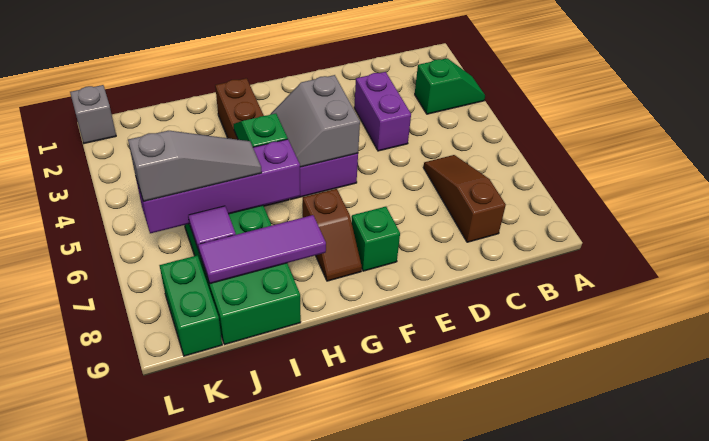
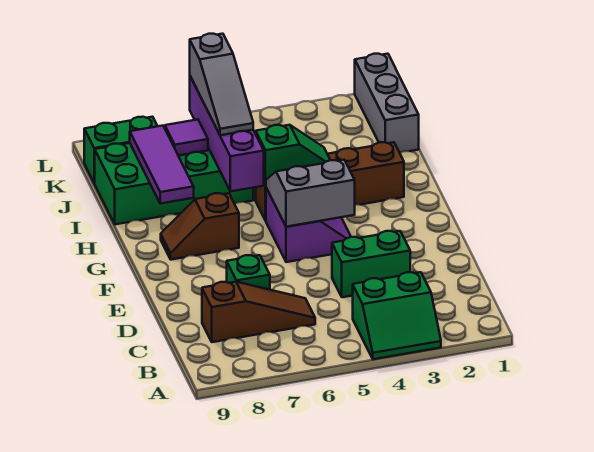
green slope A3:B3 level 1 top B -> green slope A3:B4 level 1 top B
purple brick D3:D4 level 1 -> green brick D3:D4 level 1
green brick F8 level 1 -> green brick D7 level 1
grey brick L1 level 1 -> grey brick J1:L1 level 1

